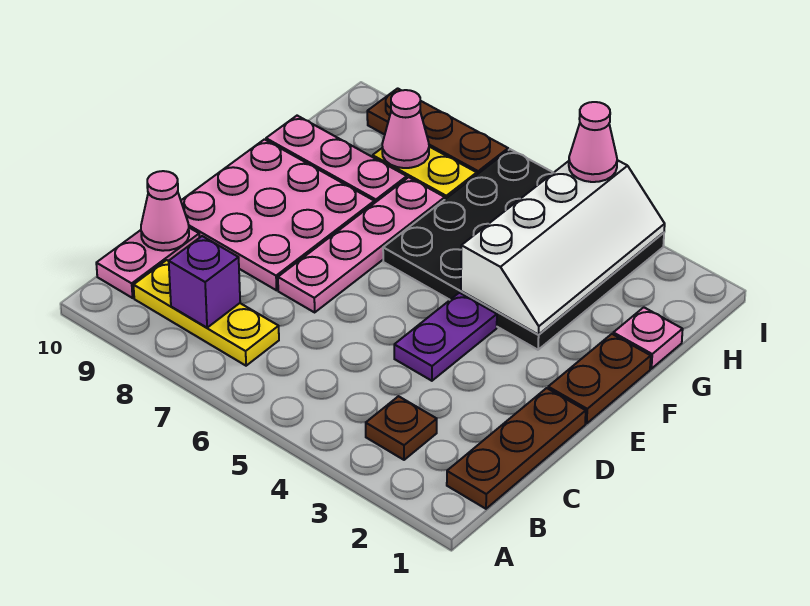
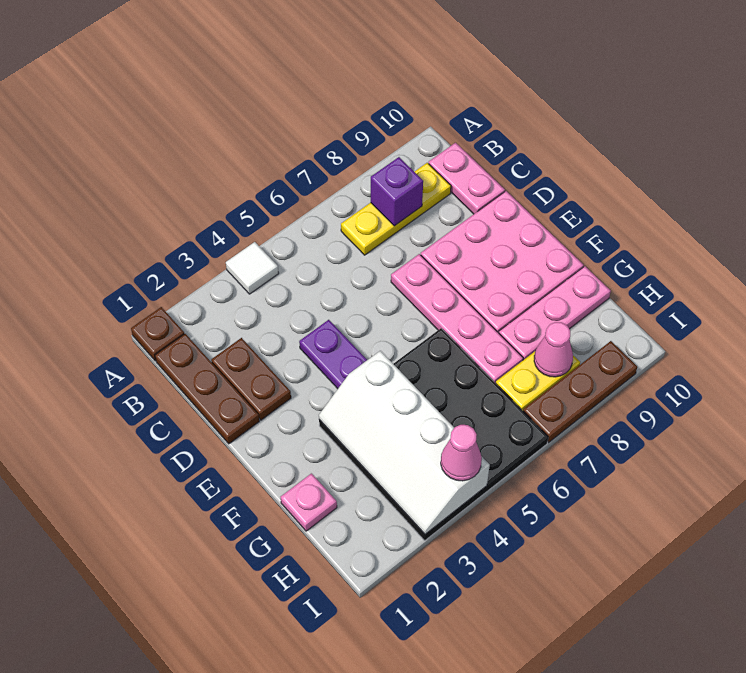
none -> white tile A4 level 1
brown plate B3 level 1 -> brown plate A1 level 1
pink cone C10 level 2 -> none
brown plate E1:F1 level 1 -> brown plate C2:D2 level 1

